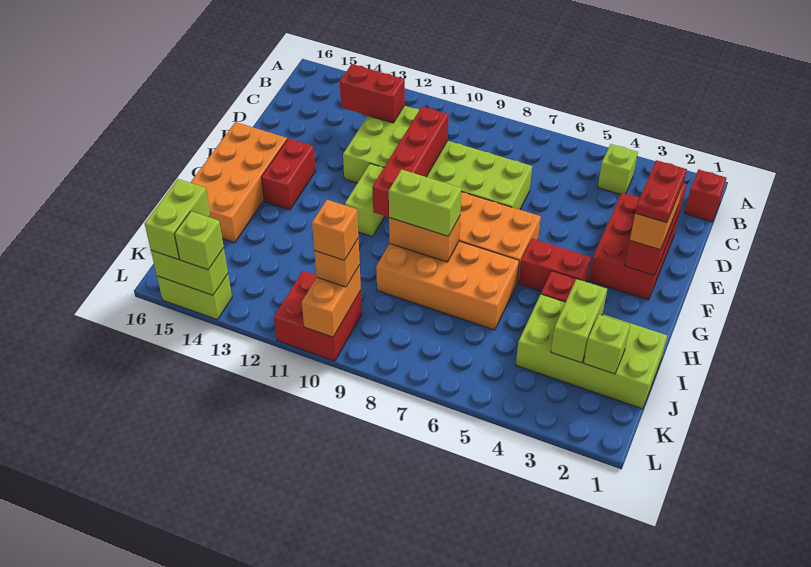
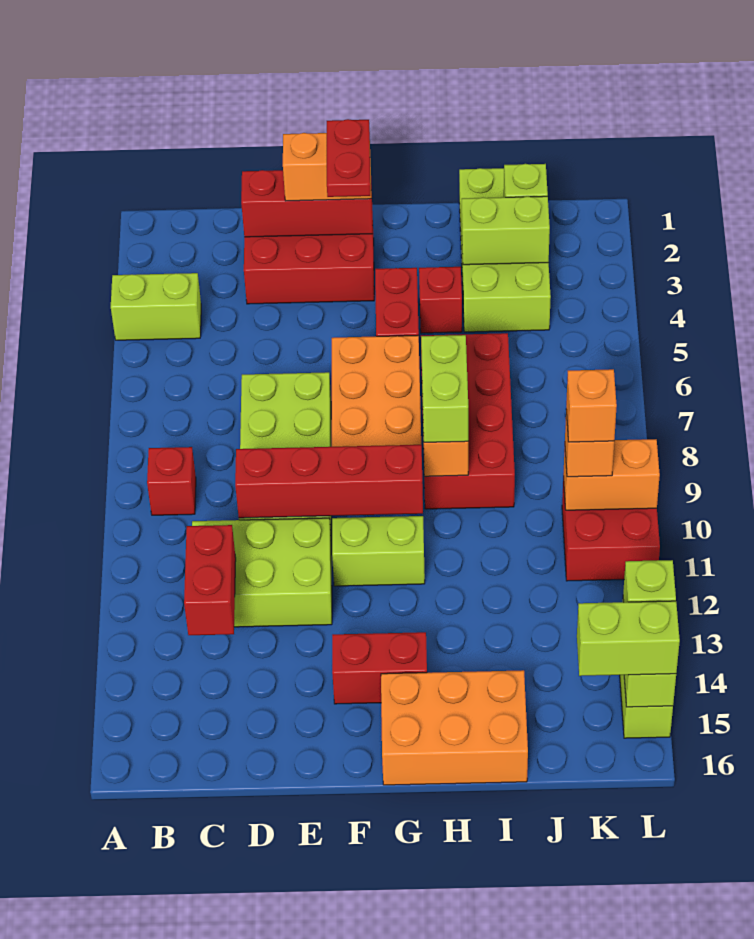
red brick B1 level 1 -> red brick B9 level 1
lime brick B4 level 1 -> lime brick A4:B4 level 1
red plate E2:F2 level 4 -> red plate F2:F3 level 4
orange brick F15:I16 level 1 -> orange brick G15:I16 level 1
orange brick H6:I9 level 1 -> red brick H6:I9 level 1

